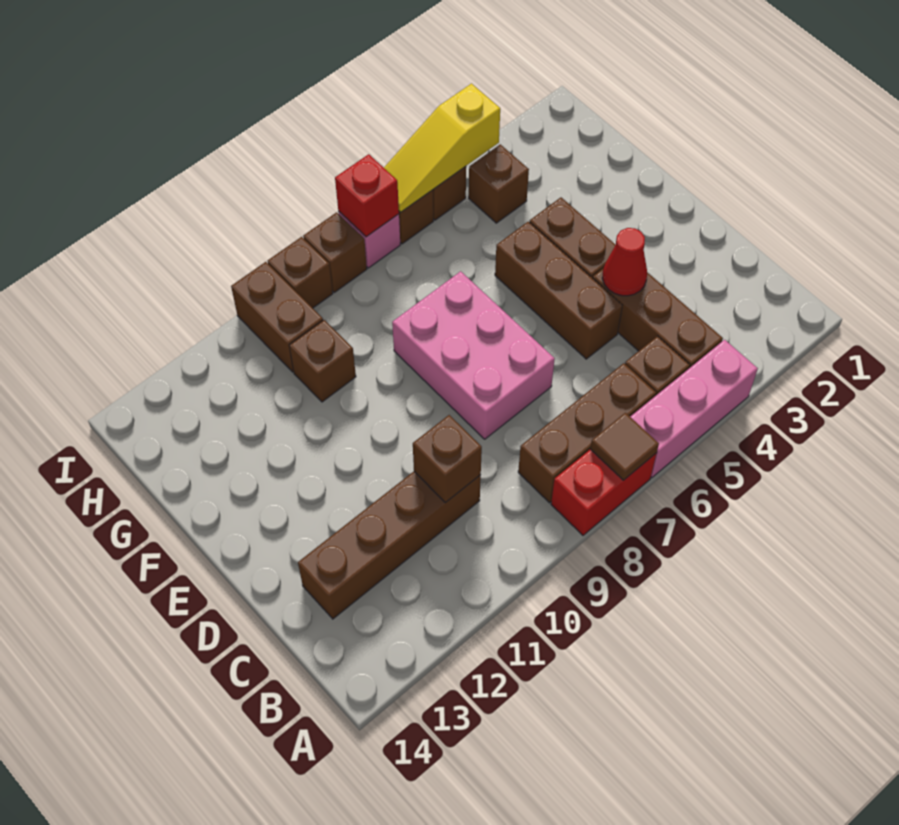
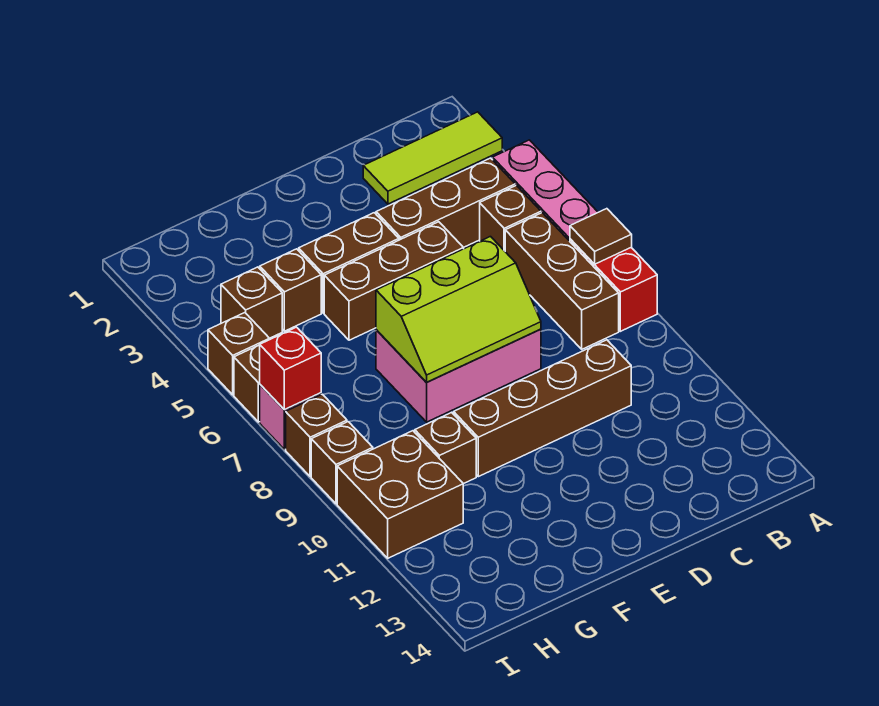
none -> lime tile A2:C2 level 1
brown brick C10:C13 level 1 -> brown brick C10:F10 level 1
brown brick C10 level 2 -> brown brick G4 level 1
red cone D4 level 2 -> none
none -> lime slope D7:F8 level 2 top 7
brown brick H10:I10 level 1 -> brown brick H10:I11 level 1
yellow slope I4:I6 level 2 top 4 -> none

